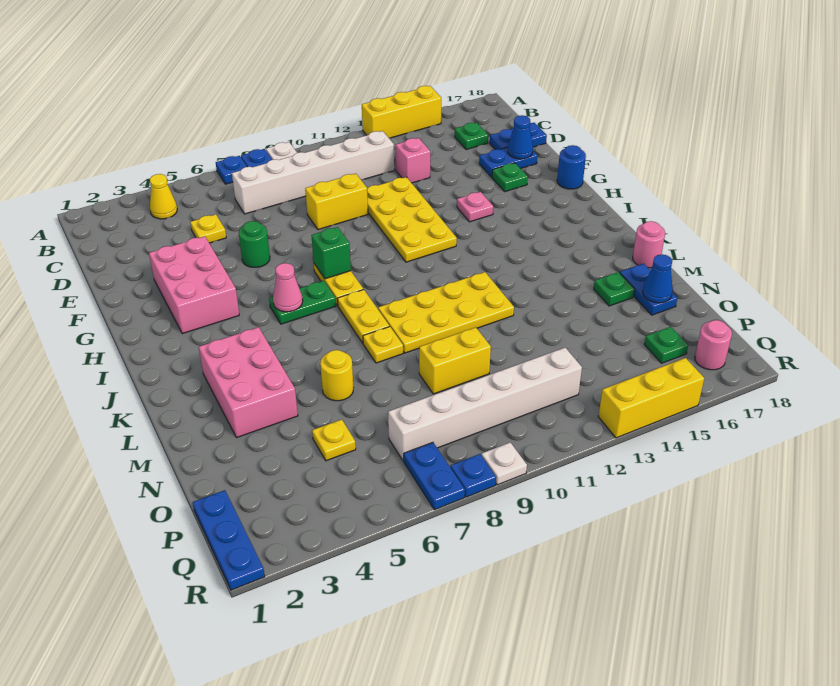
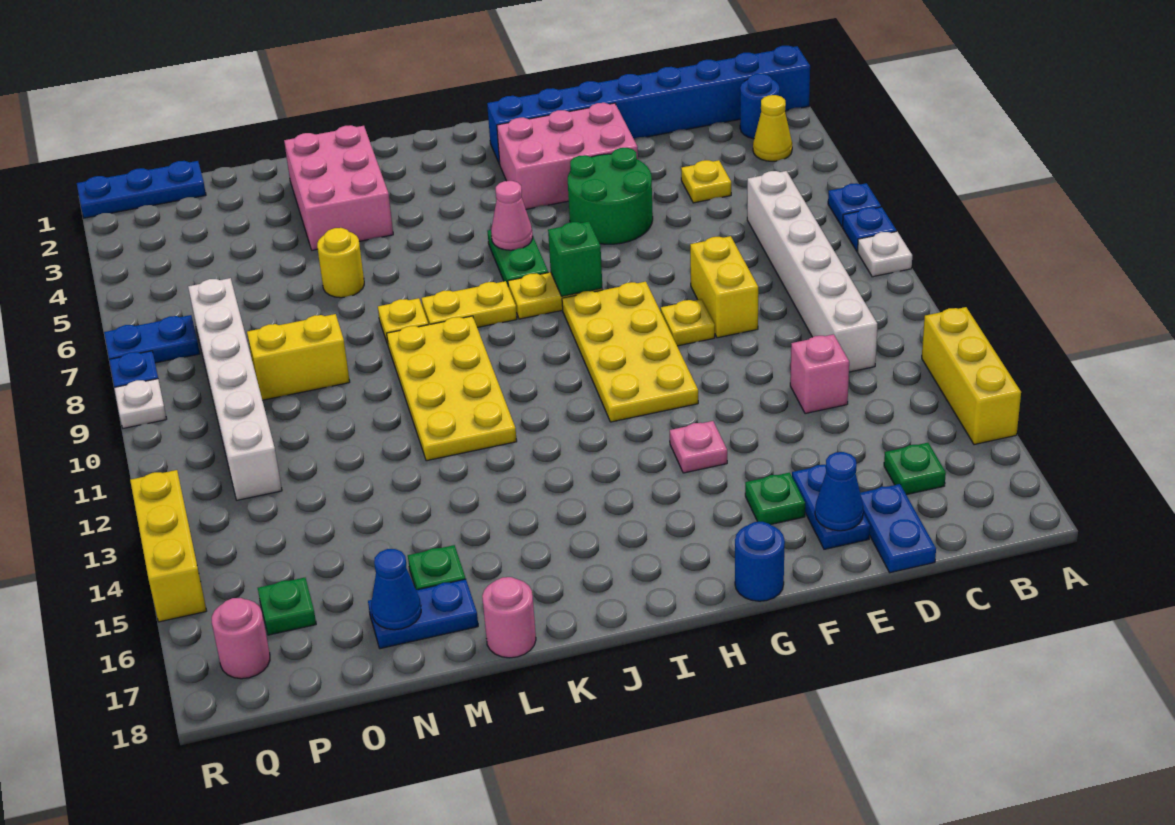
none -> blue brick A2:H2 level 1
none -> blue round brick B3 level 1
yellow plate E11:H12 level 1 -> yellow plate G9:H12 level 1
green round brick F6 level 1 -> green round brick F5:G6 level 1
pink brick K3:M4 level 1 -> pink brick L2:M4 level 1
yellow brick N9:N10 level 1 -> yellow brick N9:O9 level 1
yellow plate O5 level 1 -> yellow plate F10 level 1

